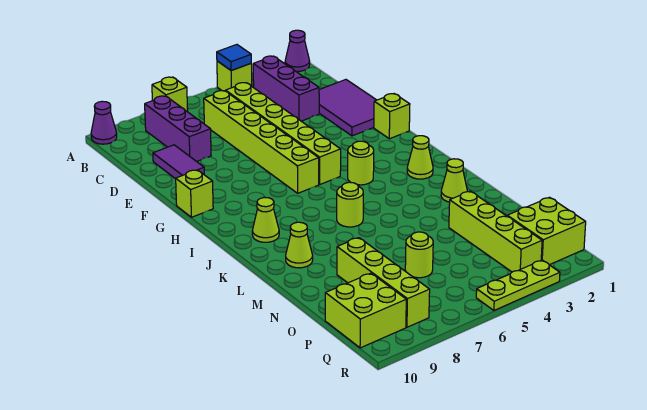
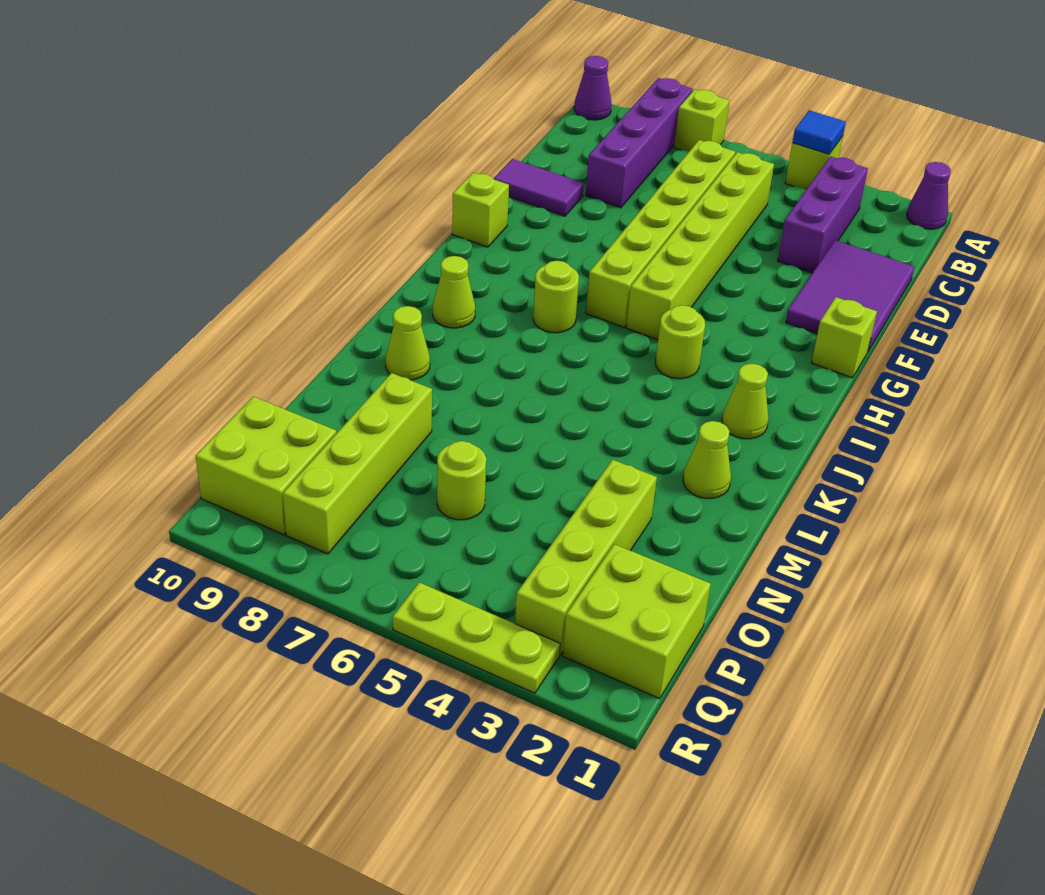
purple brick B8:D8 level 1 -> purple brick A8:D8 level 1
purple tile D9:E9 level 1 -> purple tile E9:E10 level 1
lime round brick K6 level 1 -> lime round brick I7 level 1

